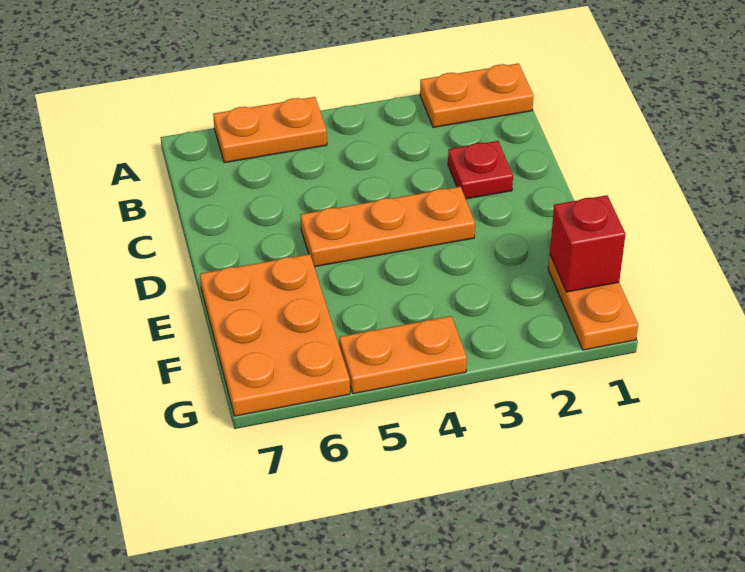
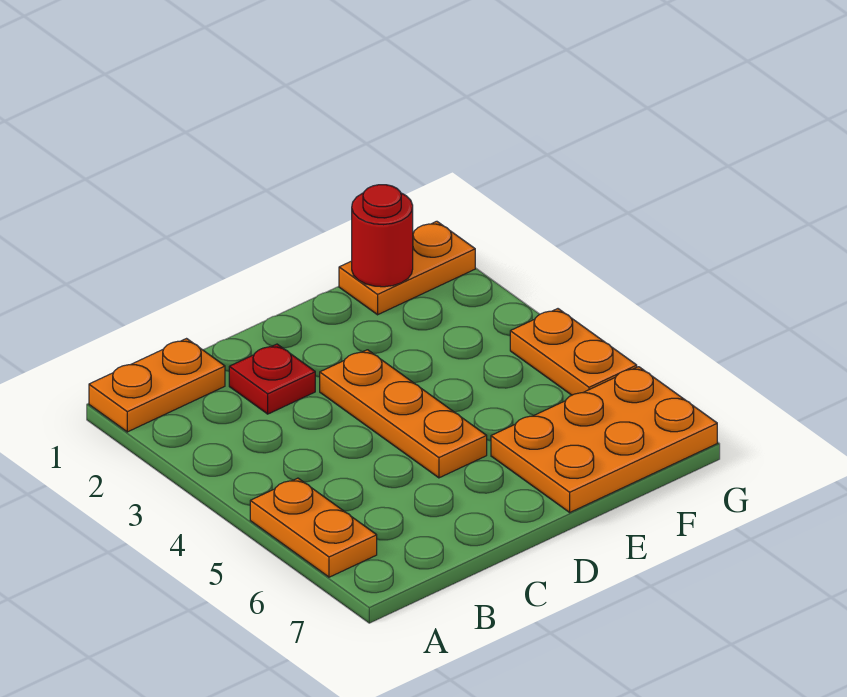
orange plate A1:A2 level 1 -> orange plate A1:B1 level 1
red brick F1 level 2 -> red round brick F1 level 2

